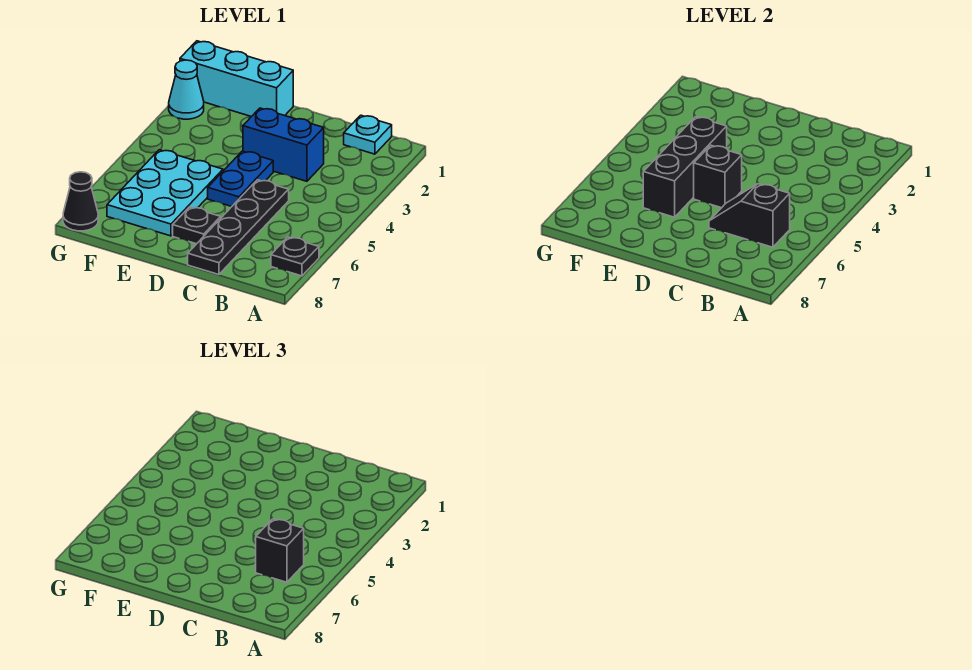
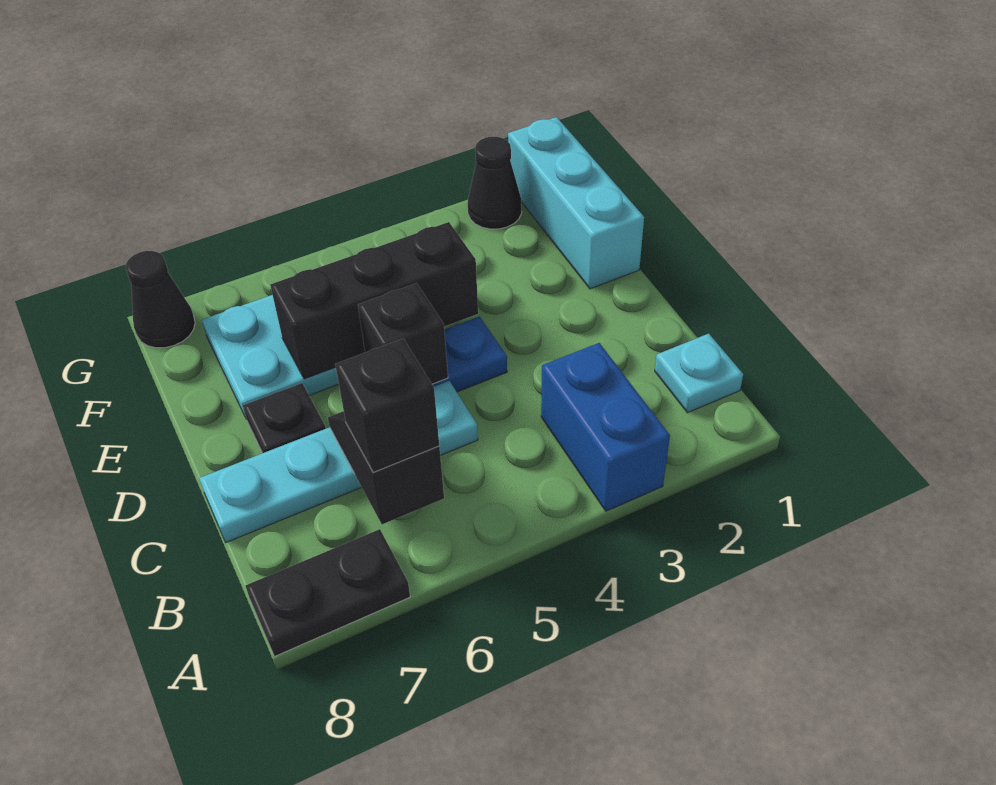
black plate A7 level 1 -> black plate A7:A8 level 1
blue brick C3:D3 level 1 -> blue brick A3:B3 level 1
black plate C5:C8 level 1 -> cyan plate C5:C8 level 1
cyan cone G2 level 1 -> black cone G2 level 1

